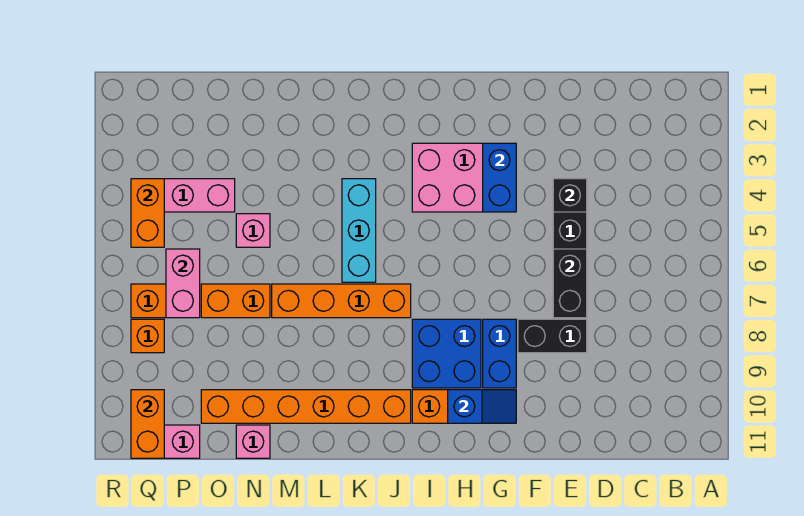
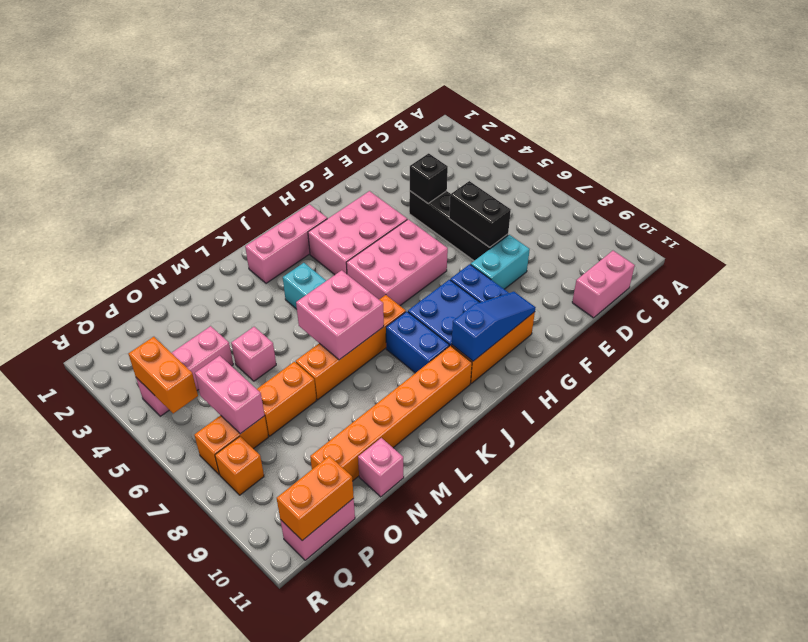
none -> pink brick C11:D11 level 1
black brick E8:F8 level 1 -> cyan brick E8:F8 level 1
blue brick G3:G4 level 2 -> blue brick J8:J9 level 1
none -> pink brick G5:I6 level 1
blue slope G10:H10 level 2 top H -> blue slope G10:I10 level 2 top I
none -> pink brick I2:K2 level 1
none -> pink brick K6:L7 level 2
orange brick Q10:Q11 level 2 -> orange brick P11:Q11 level 2

